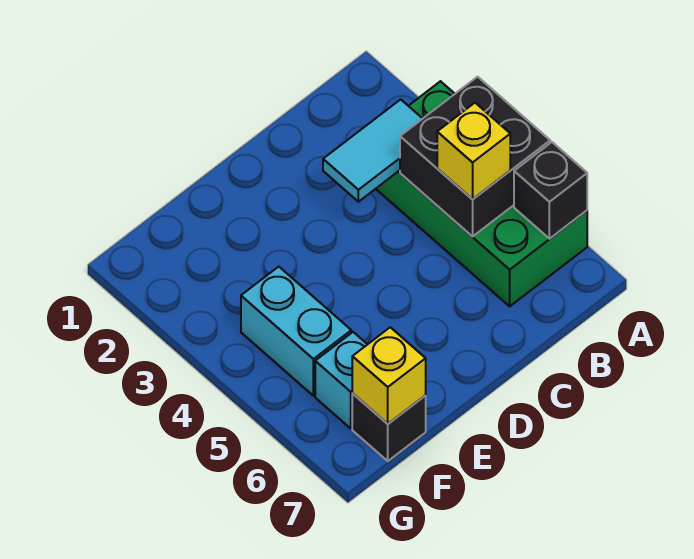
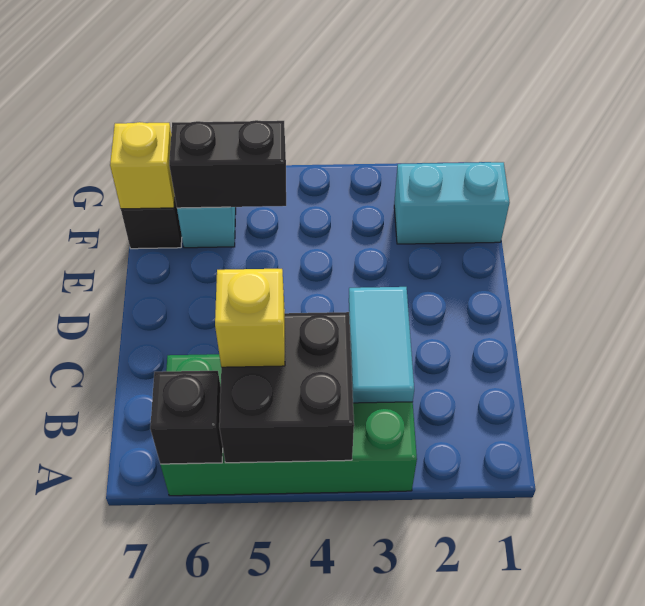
cyan brick F4:F5 level 1 -> cyan brick F1:F2 level 1
none -> black brick F5:F6 level 2

